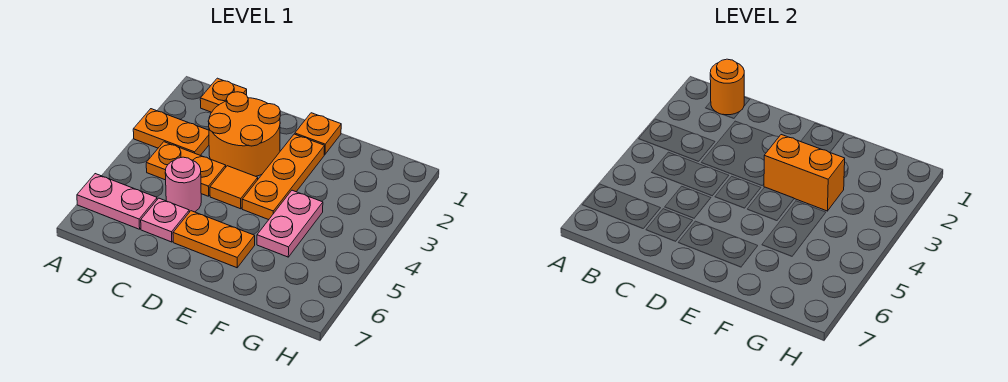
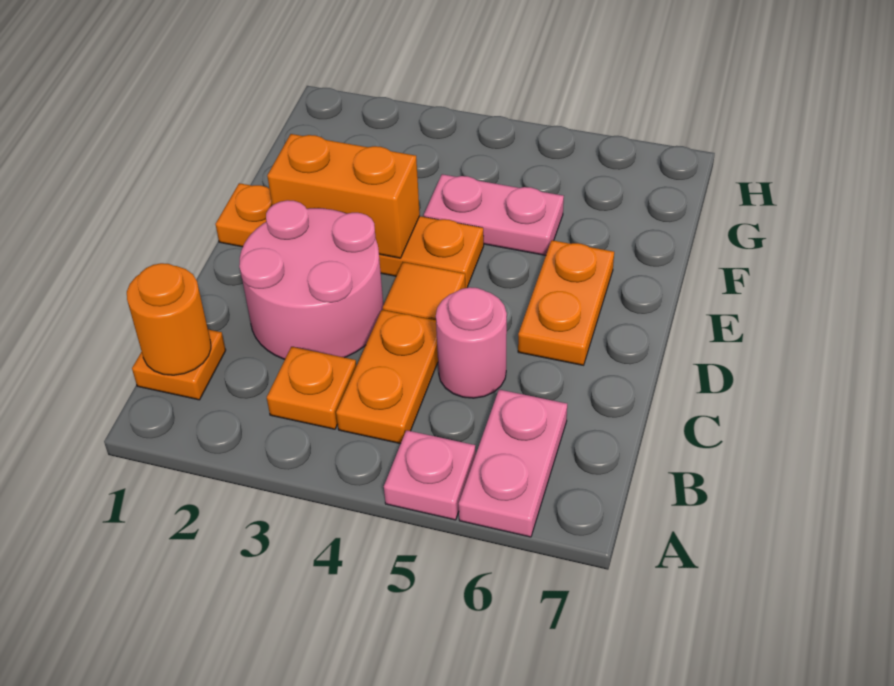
orange plate A3:B3 level 1 -> orange plate B3 level 1
orange round brick C2:D3 level 1 -> pink round brick C2:D3 level 1
pink plate C6 level 1 -> pink plate A5 level 1
orange brick E3:F3 level 2 -> orange brick E2:E3 level 2

